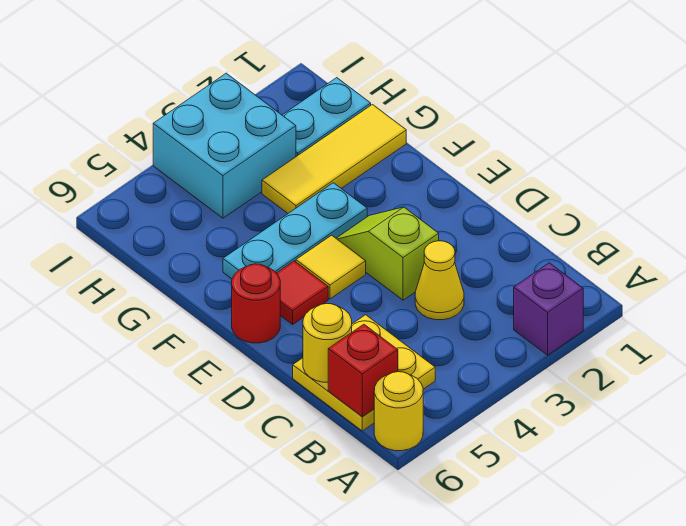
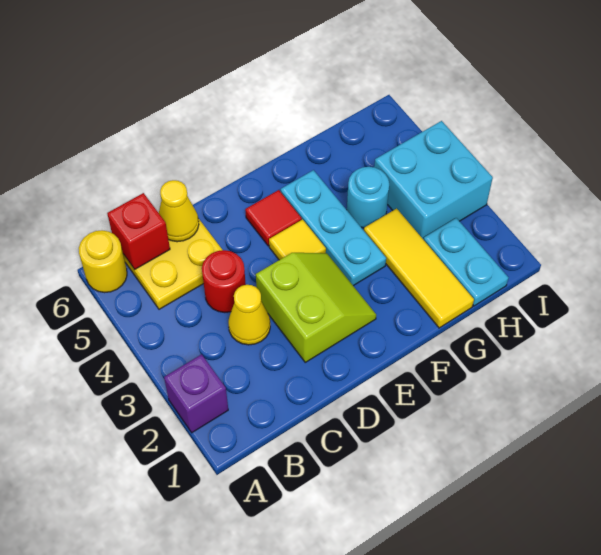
yellow round brick C6 level 2 -> yellow cone C6 level 2
lime slope D3:E3 level 1 top D -> lime slope D2:E3 level 1 top D
red round brick E6 level 1 -> red round brick C4 level 1
none -> cyan round brick G4 level 1

